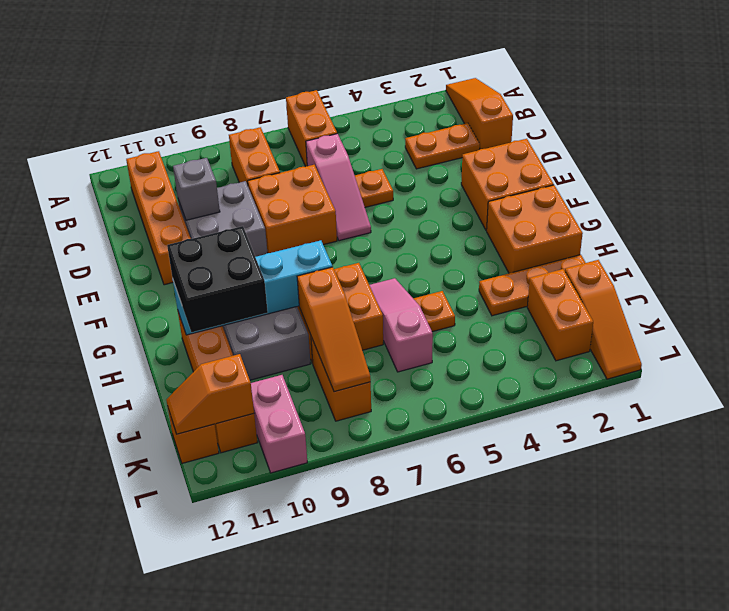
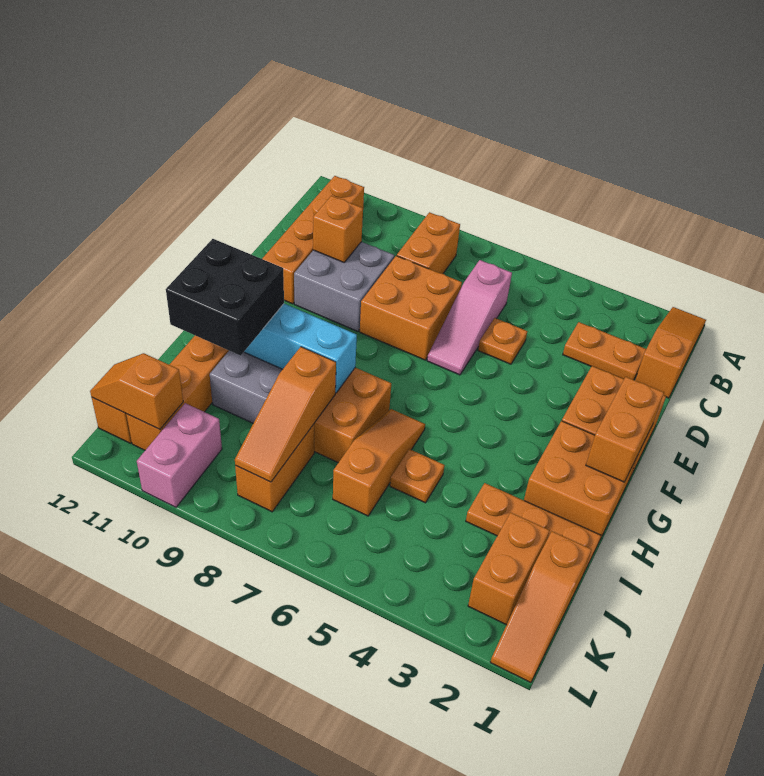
orange brick A6:B6 level 1 -> orange brick F1:G1 level 2
grey brick D10 level 2 -> orange brick D10 level 2
pink slope H6:J6 level 1 top J -> orange slope H6:J6 level 1 top J

